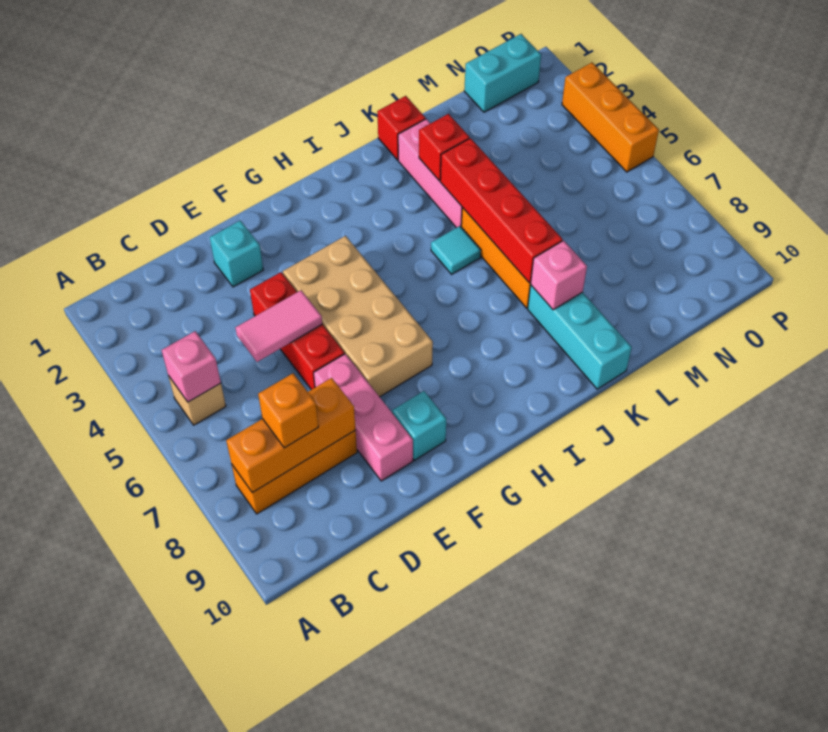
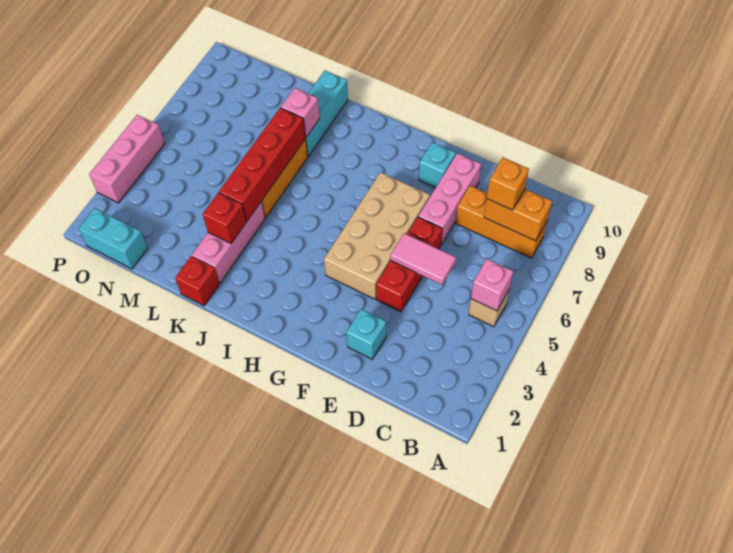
orange brick B8:D8 level 2 -> orange brick B8:C8 level 2
cyan tile J5 level 1 -> none
orange brick P3:P5 level 1 -> pink brick P3:P5 level 1

